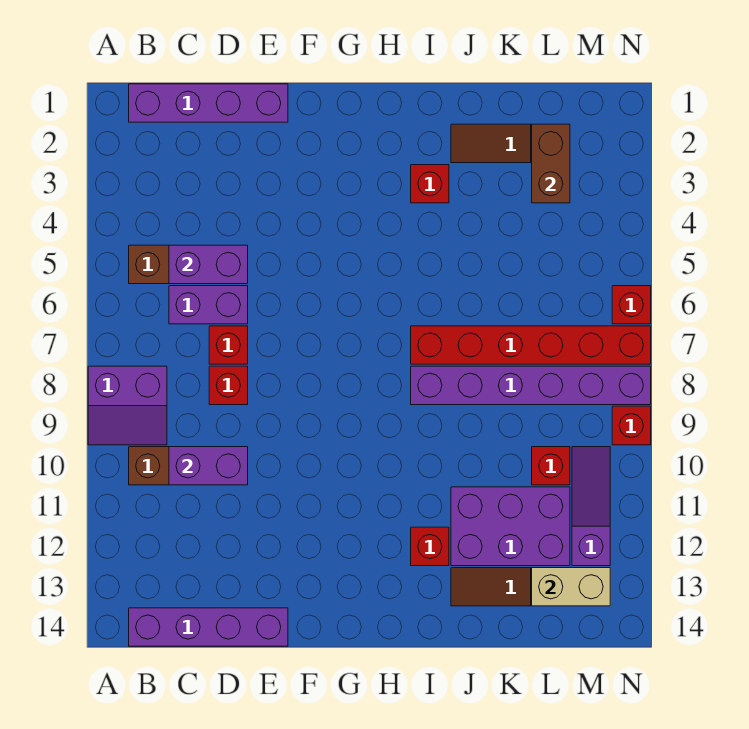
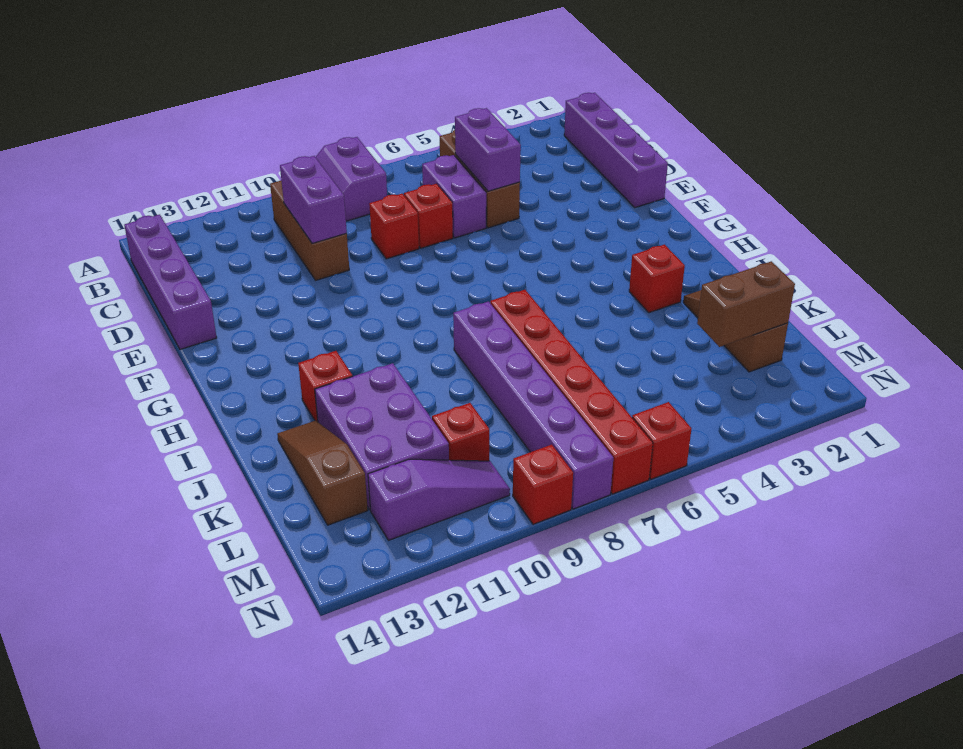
tan brick L13:M13 level 2 -> none

